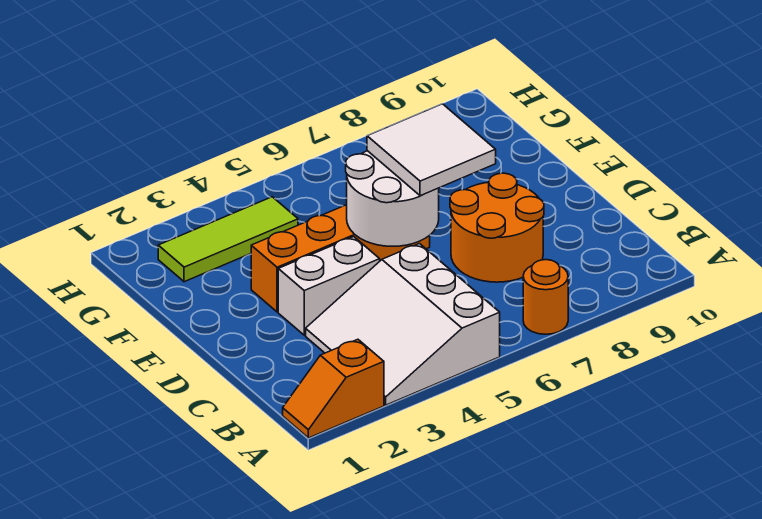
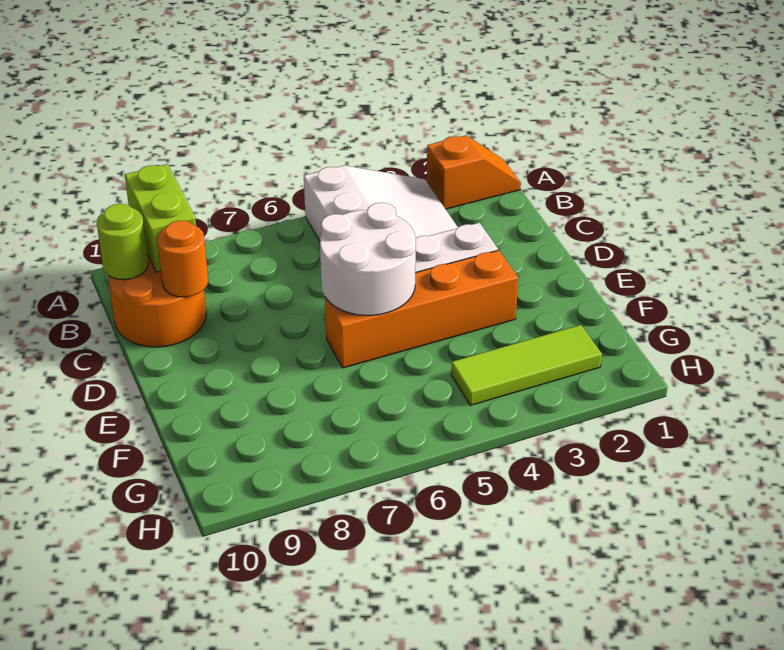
orange round brick A7 level 1 -> orange round brick C9 level 2
none -> lime brick A9:B9 level 2
none -> lime round brick B10 level 2
orange round brick C7:D8 level 1 -> orange round brick B9:C10 level 1
white tile D6:E7 level 3 -> none

